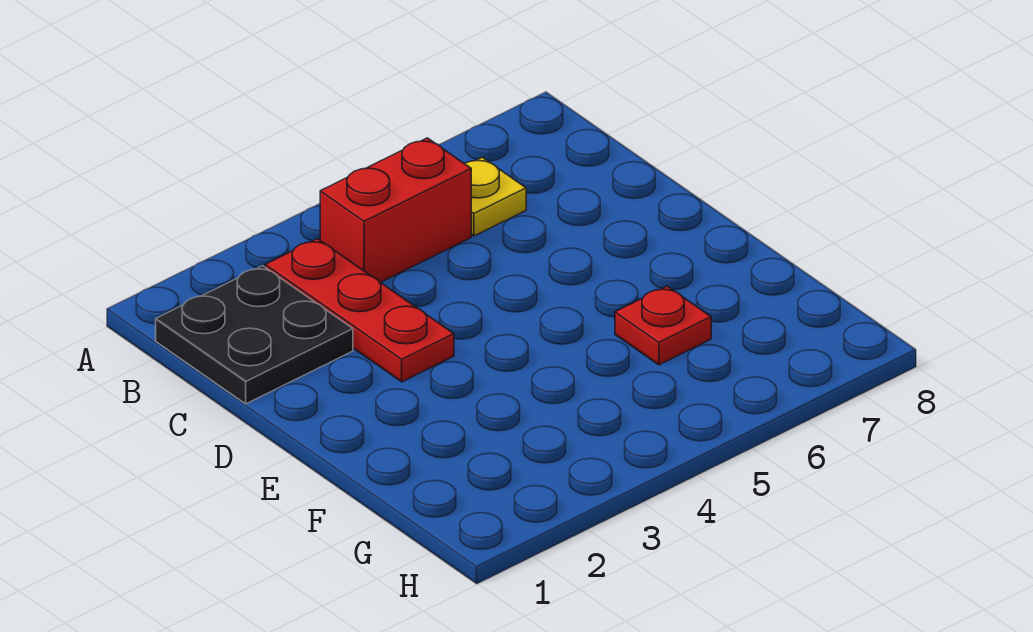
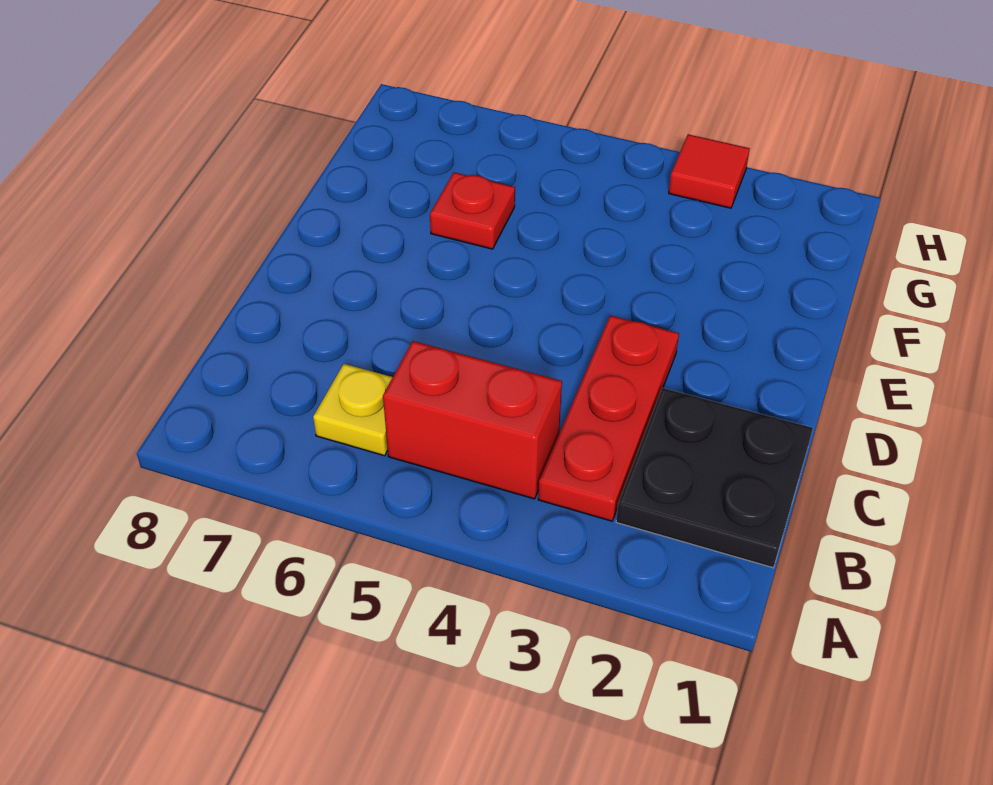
none -> red tile H3 level 1

